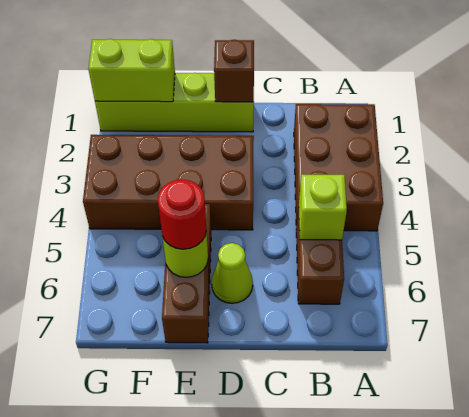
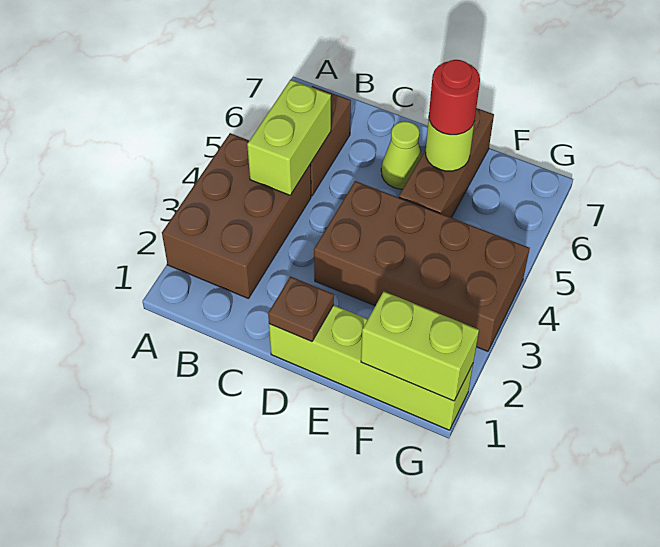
lime brick B5 level 2 -> lime brick B4:B5 level 2
brown brick D1 level 2 -> brown plate D1 level 2

